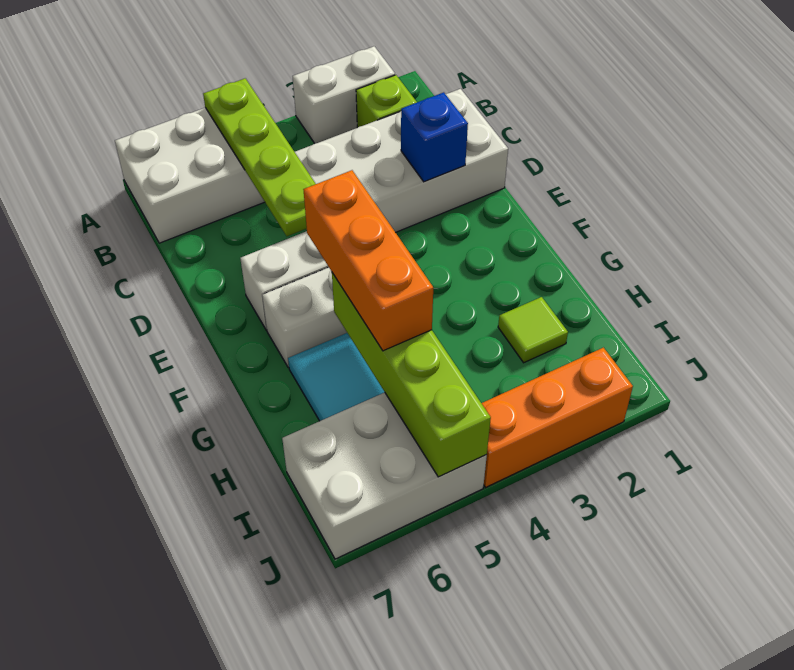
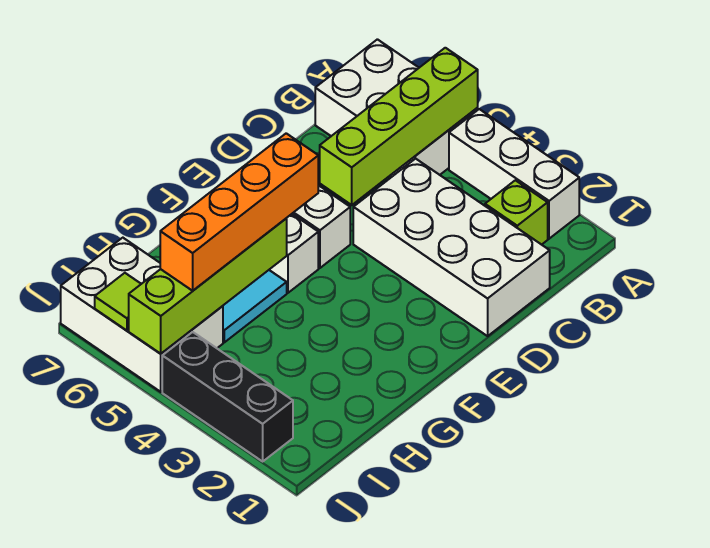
white brick A2:A3 level 1 -> white brick A2:A4 level 1
lime plate A5:D5 level 2 -> lime brick A5:D5 level 2
blue brick D2 level 2 -> none
orange brick F5:H5 level 3 -> orange brick F5:I5 level 3
lime tile H2 level 1 -> lime tile J6 level 2
orange brick J2:J4 level 1 -> black brick J2:J4 level 1

